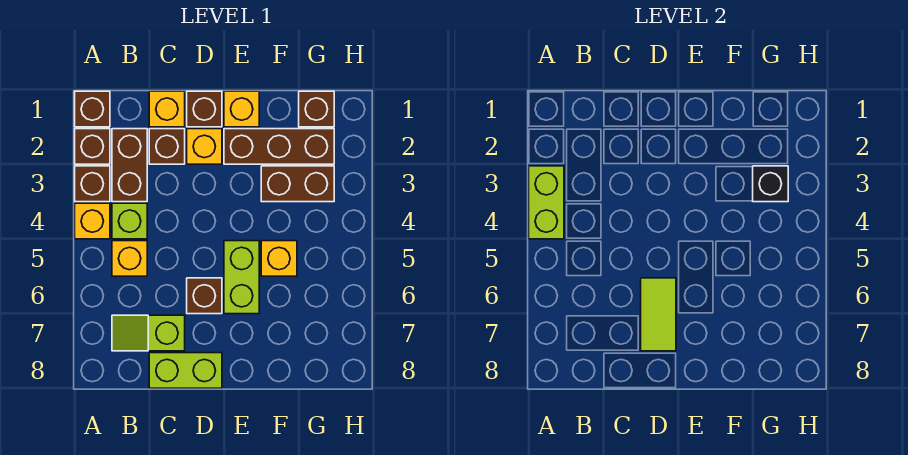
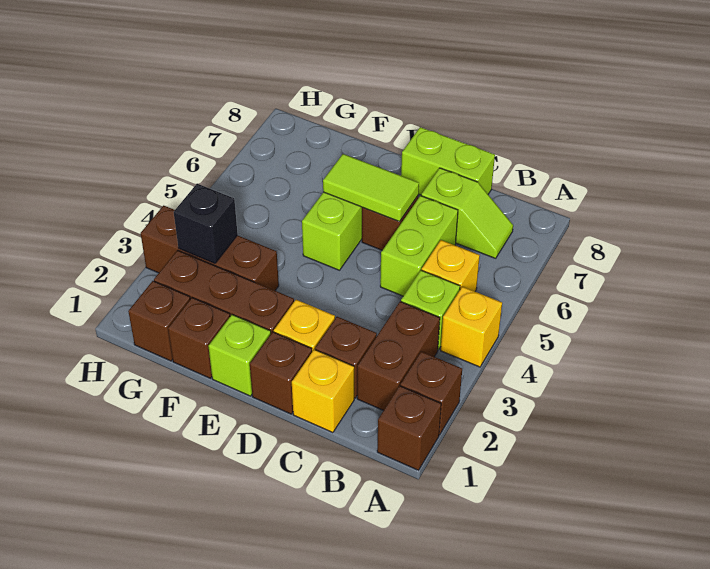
brown brick A3 level 1 -> brown brick F1 level 1
lime brick A3:A4 level 2 -> lime brick C5:C6 level 1
lime tile D6:D7 level 2 -> lime tile D6:E6 level 2
yellow brick E1 level 1 -> lime brick E1 level 1
brown brick F3:G3 level 1 -> brown brick F3:H3 level 1
yellow brick F5 level 1 -> none

